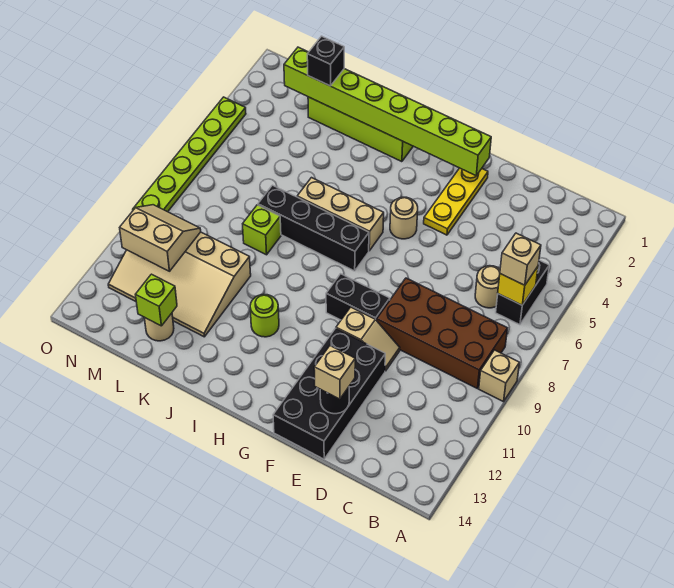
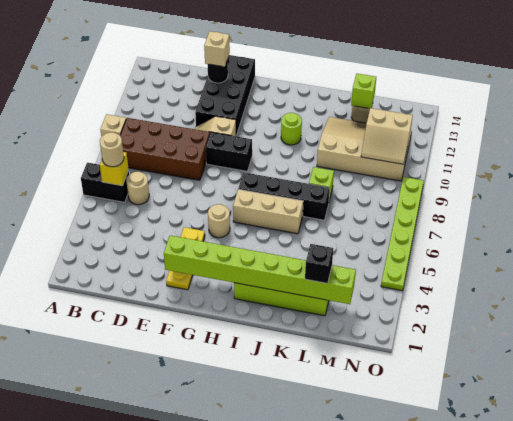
black brick B5:B6 level 1 -> black brick A6:B6 level 1
tan brick B6 level 3 -> tan round brick B6 level 3

